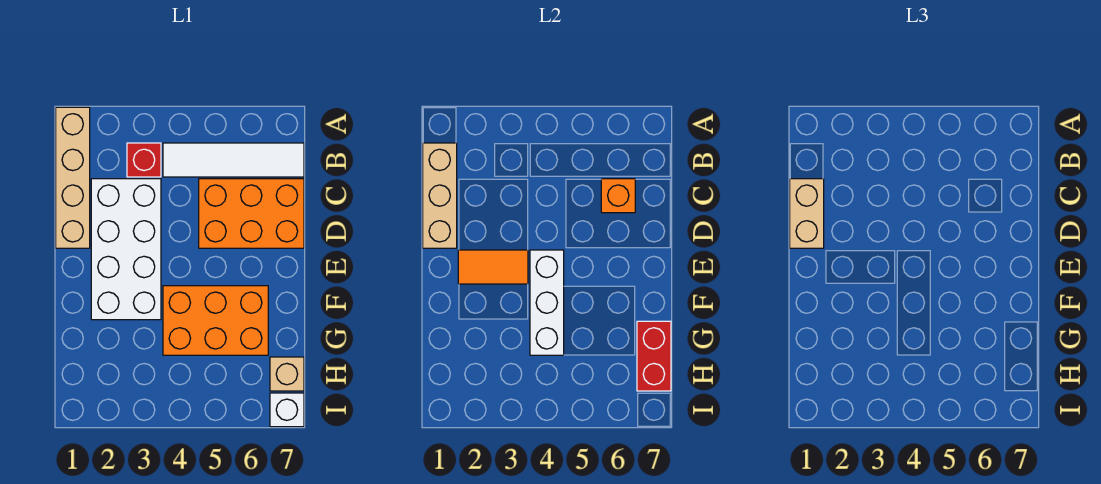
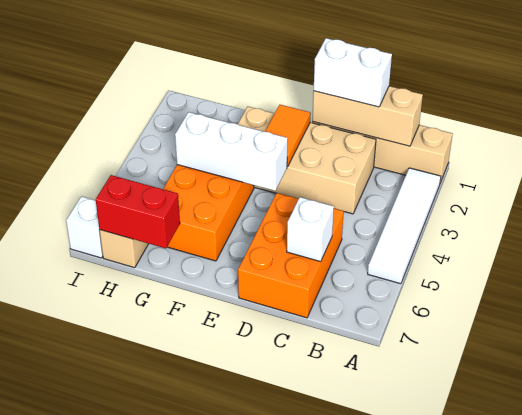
red brick B3 level 1 -> none
white tile B4:B7 level 1 -> white tile A2:A5 level 1
tan brick C1:D1 level 3 -> white brick C1:D1 level 3
white brick C2:F3 level 1 -> tan brick C2:F3 level 1
orange brick C6 level 2 -> white brick C6 level 2

